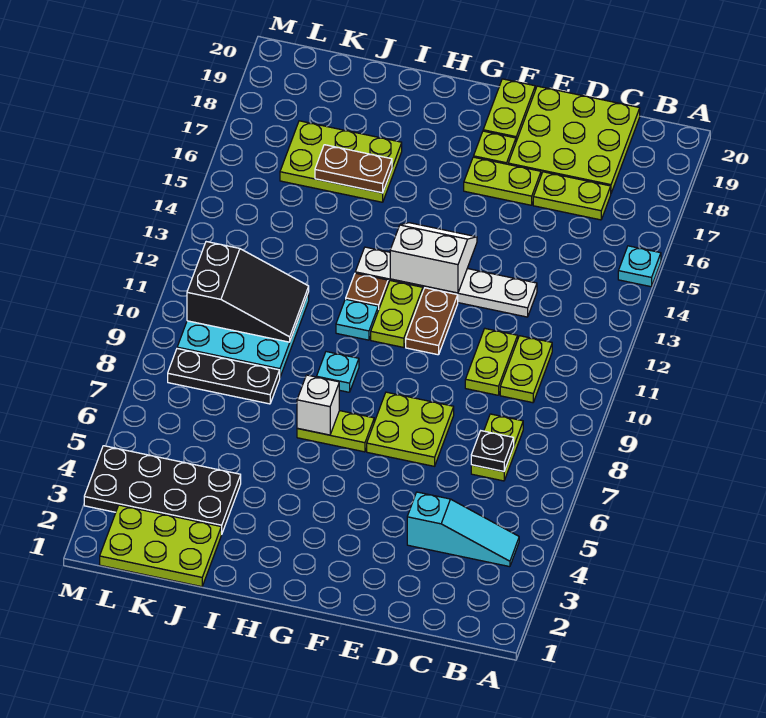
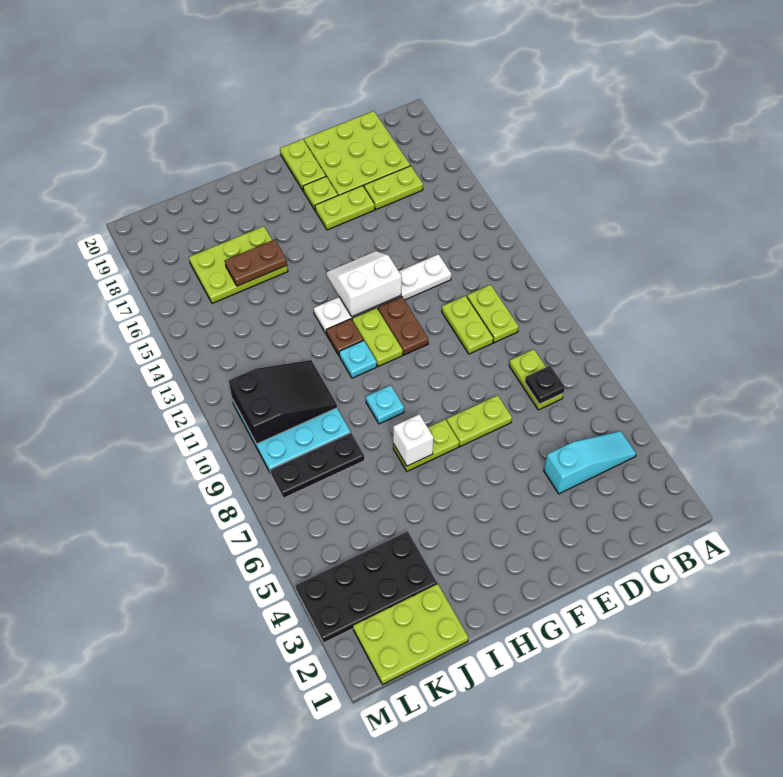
cyan plate A15 level 1 -> none
lime plate E7:F8 level 1 -> lime plate E7:F7 level 1

